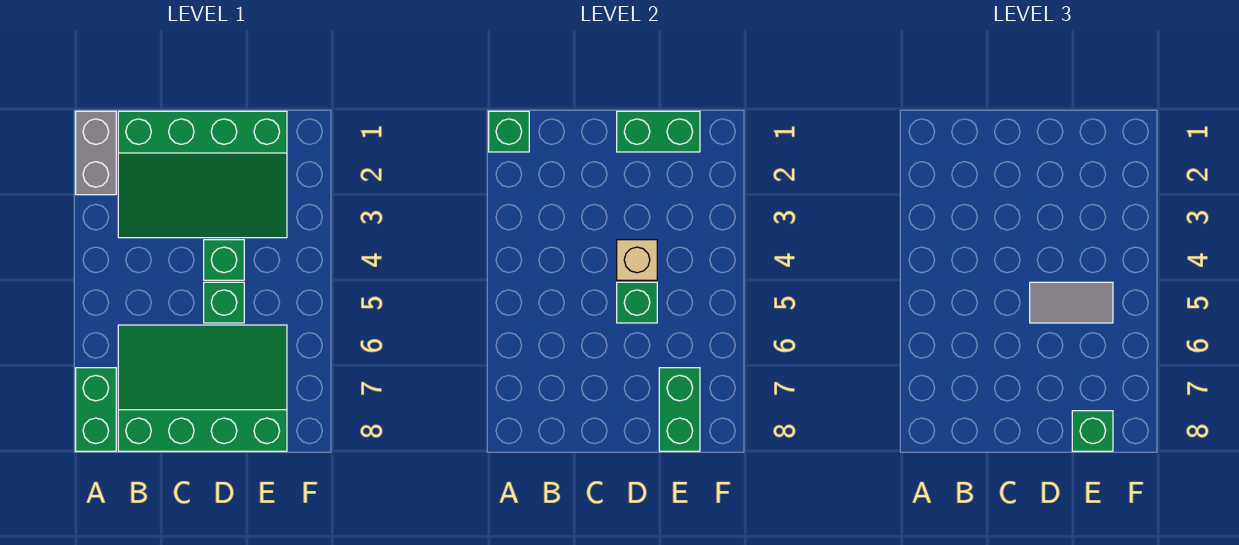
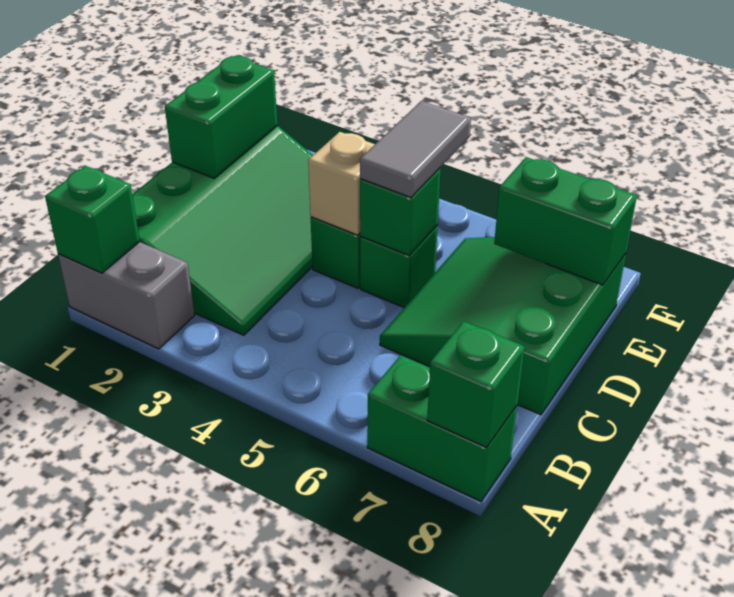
green slope B6:E8 level 1 top 8 -> green slope C6:E8 level 1 top 8
green brick E8 level 3 -> green brick A8 level 2

